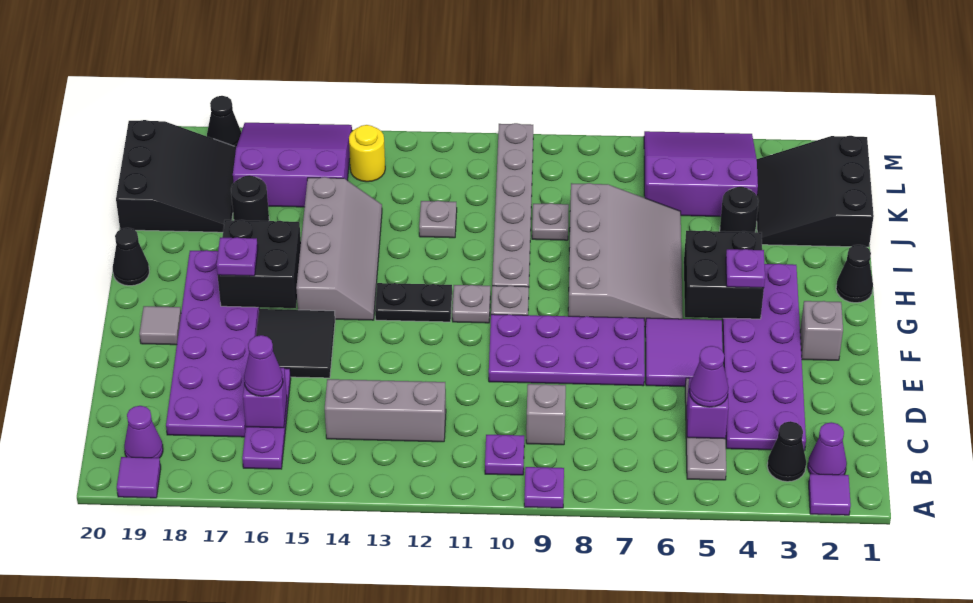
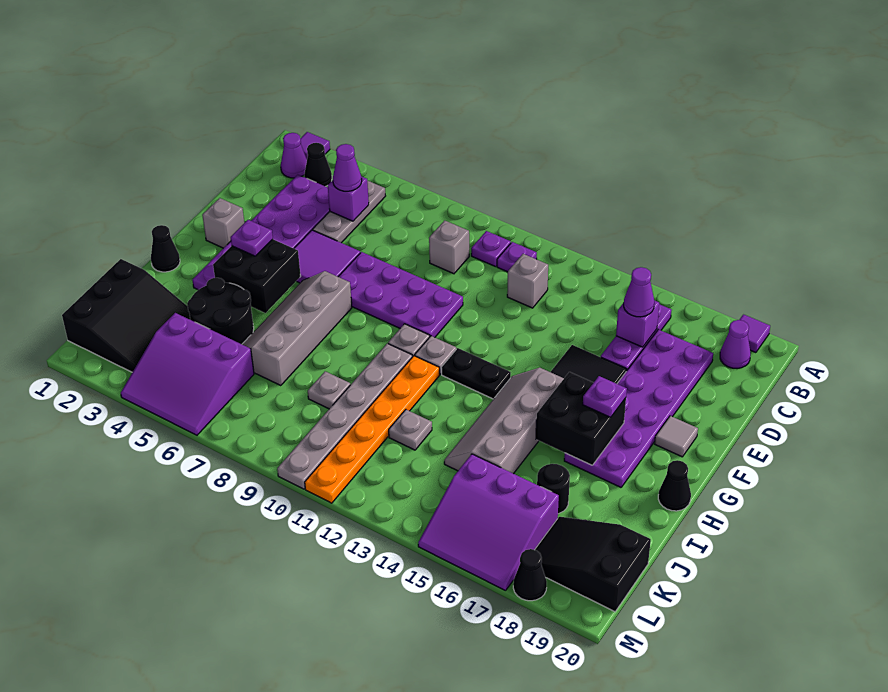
purple plate A9 level 1 -> purple plate B11 level 1
grey brick C12:C14 level 1 -> grey brick C12 level 1
grey slope G6:J8 level 1 top 8 -> grey slope G6:J7 level 1 top 7
none -> orange plate H11:M11 level 1
black round brick J4 level 1 -> black round brick I4:J5 level 1
black slope J18:L20 level 1 top 20 -> black slope K18:L20 level 1 top 20
yellow round brick L14 level 1 -> none

